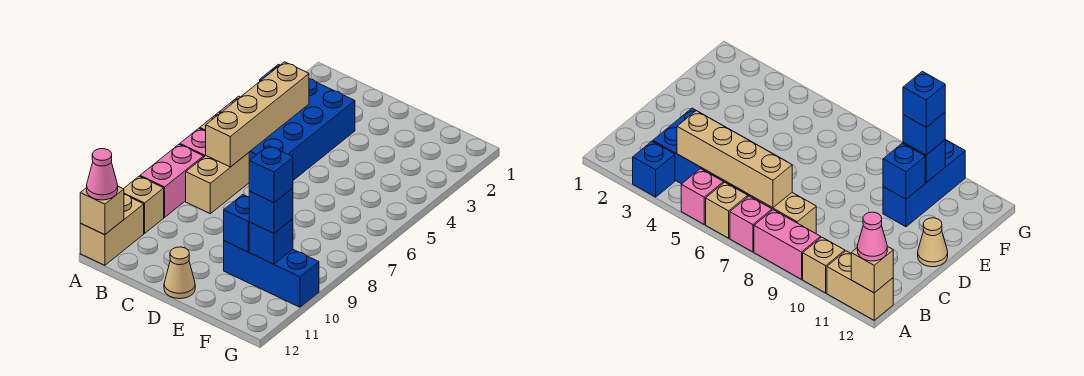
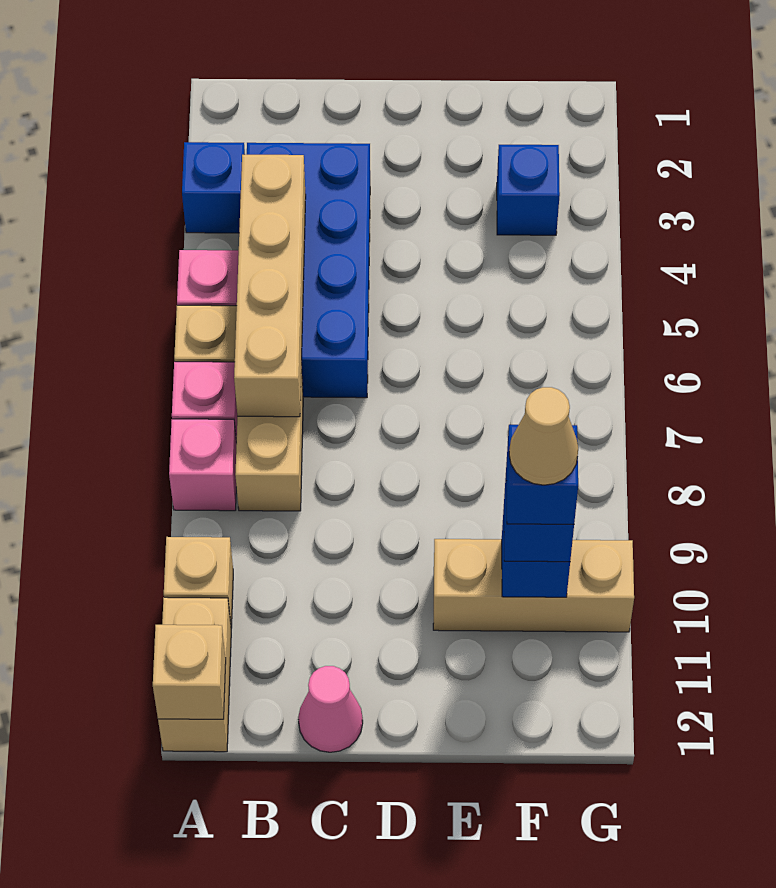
pink brick A8:A9 level 1 -> pink brick A8 level 1
pink cone A12 level 3 -> pink cone C12 level 1
tan cone D12 level 1 -> tan cone F10 level 5
blue brick E10:G10 level 1 -> tan brick E10:G10 level 1
blue brick E10 level 2 -> blue brick F3 level 1

